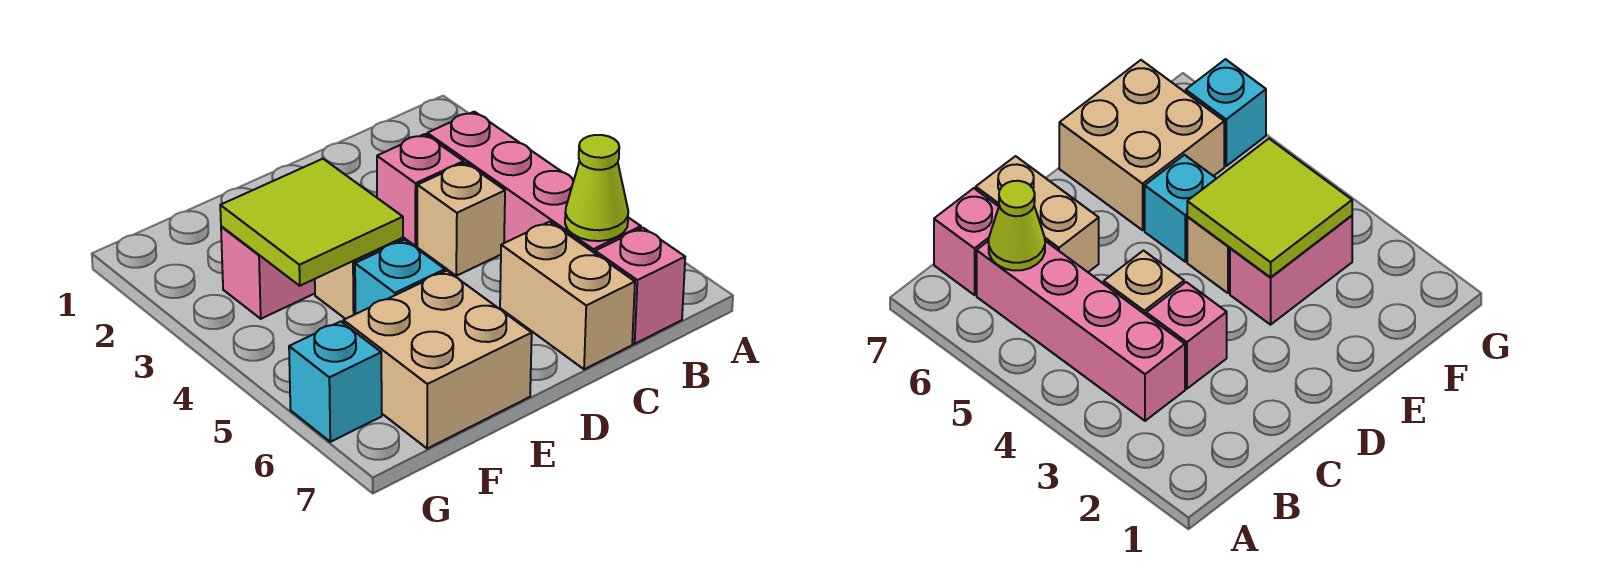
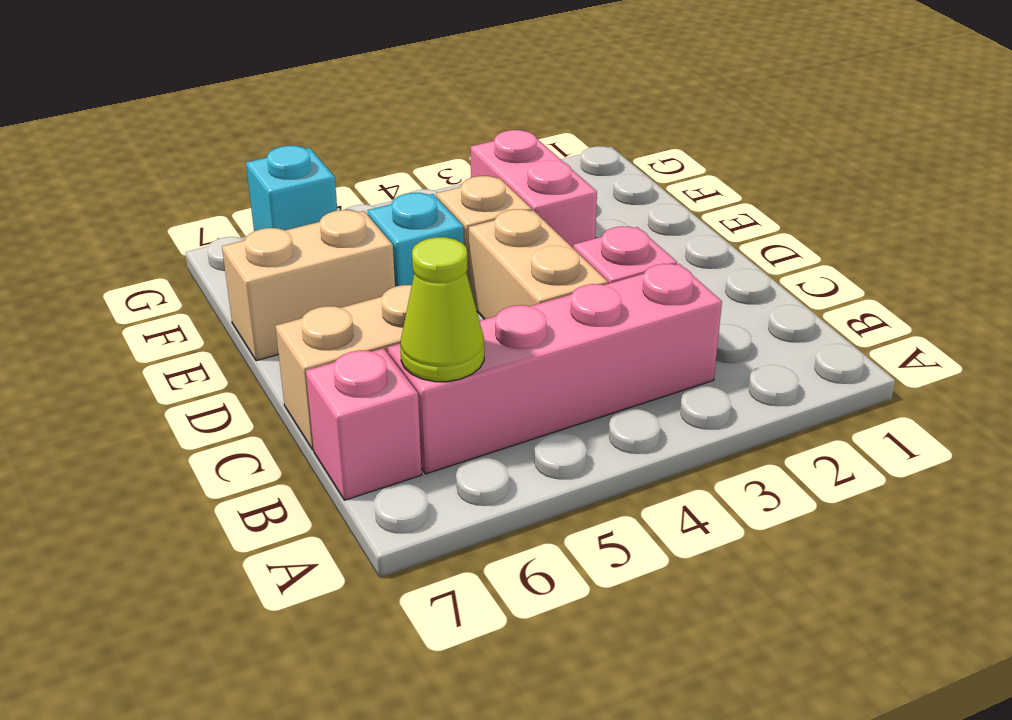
tan brick C4 level 1 -> tan brick C4:D4 level 1
lime tile E3:F4 level 2 -> none
tan brick E6:F7 level 1 -> tan brick E6:E7 level 1

